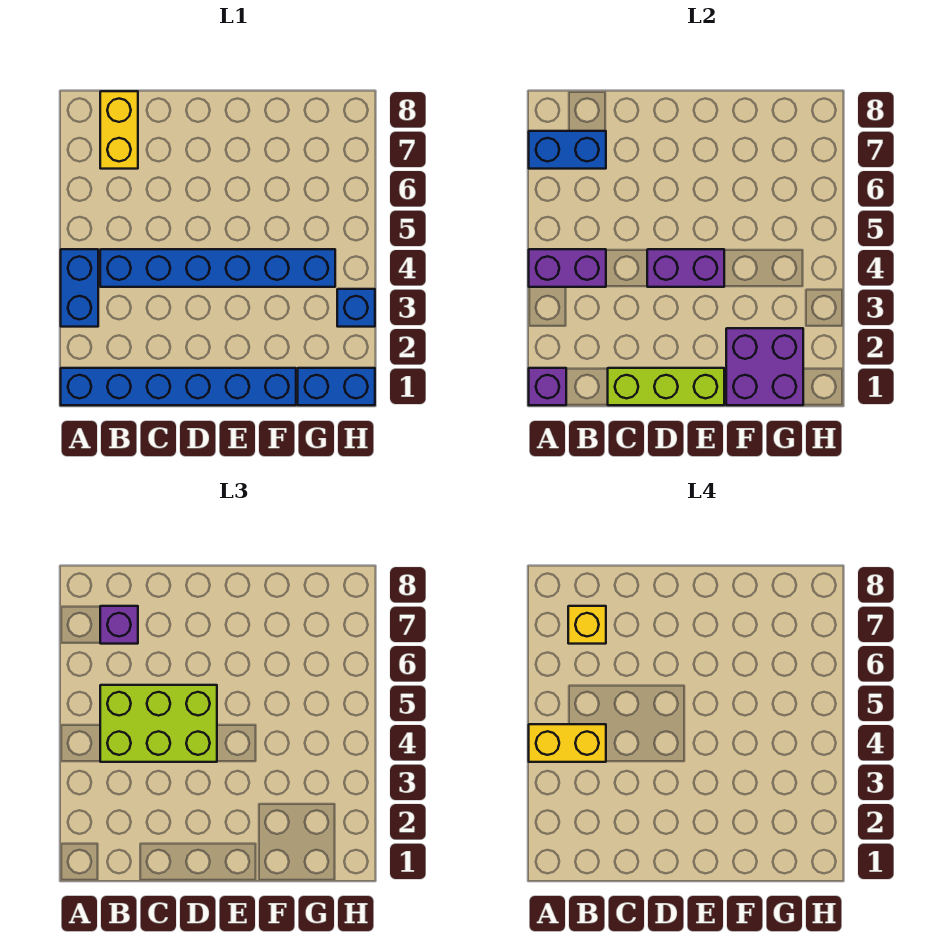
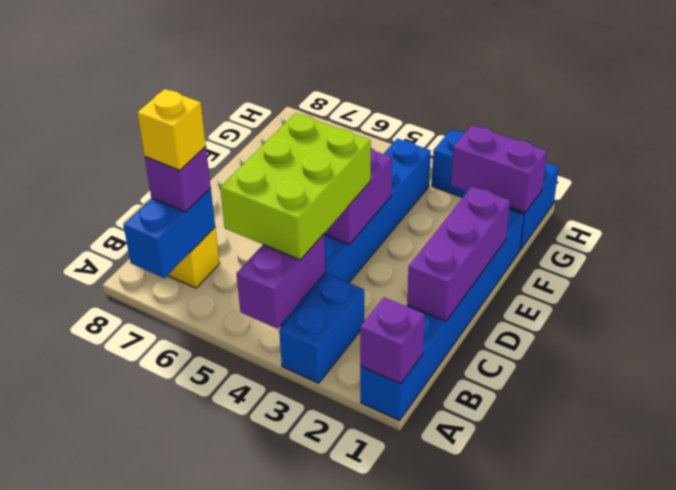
blue brick A3:A4 level 1 -> blue brick A3:B3 level 1
yellow brick A4:B4 level 4 -> none
lime brick C1:E1 level 2 -> purple brick C1:E1 level 2
purple brick F1:G2 level 2 -> purple brick G1:G2 level 2

